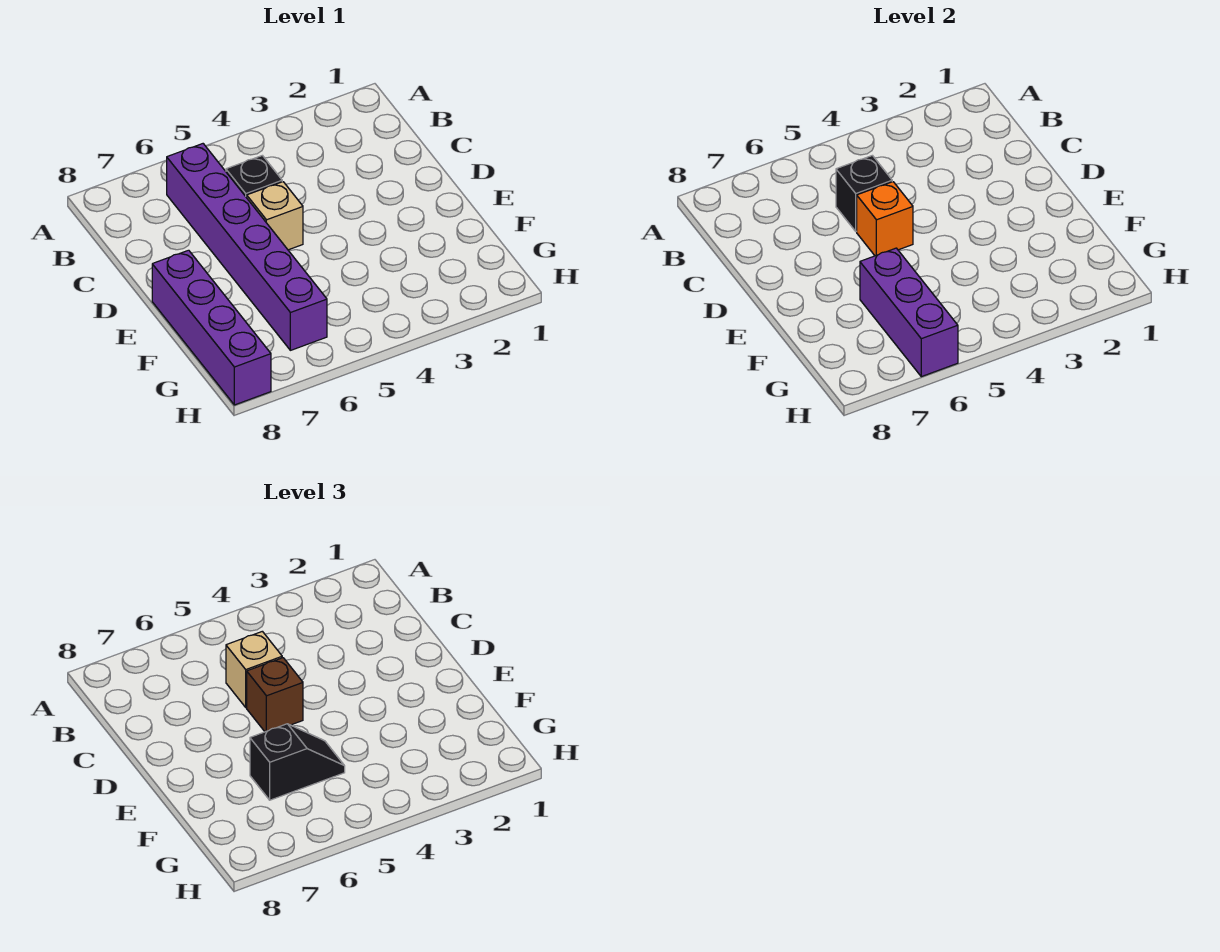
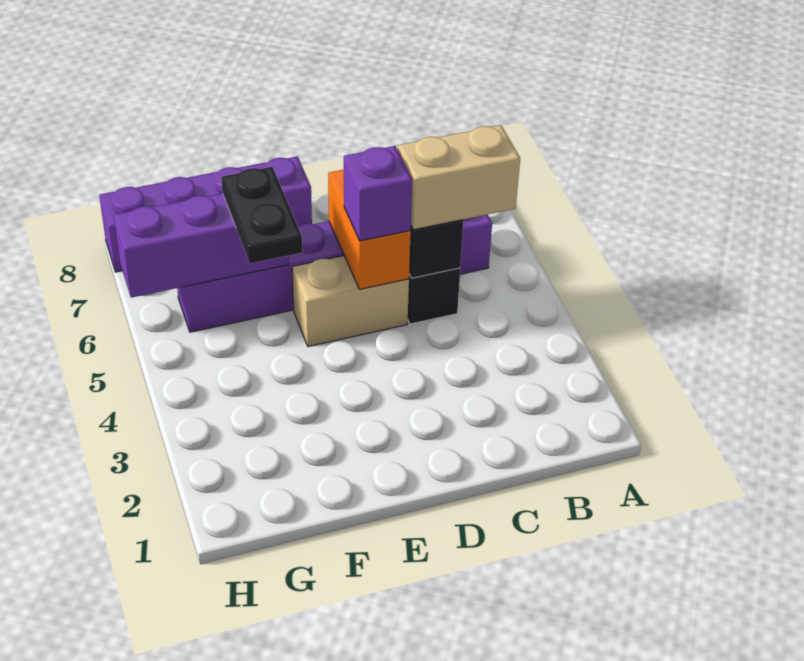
tan brick C5 level 3 -> tan brick B5:C5 level 3
tan brick D5 level 1 -> tan brick D5:E5 level 1
orange brick D5 level 2 -> orange brick D5:D6 level 2
brown brick D5 level 3 -> purple brick D5 level 3
black slope F5:F6 level 3 top 6 -> black plate F5:F6 level 3

